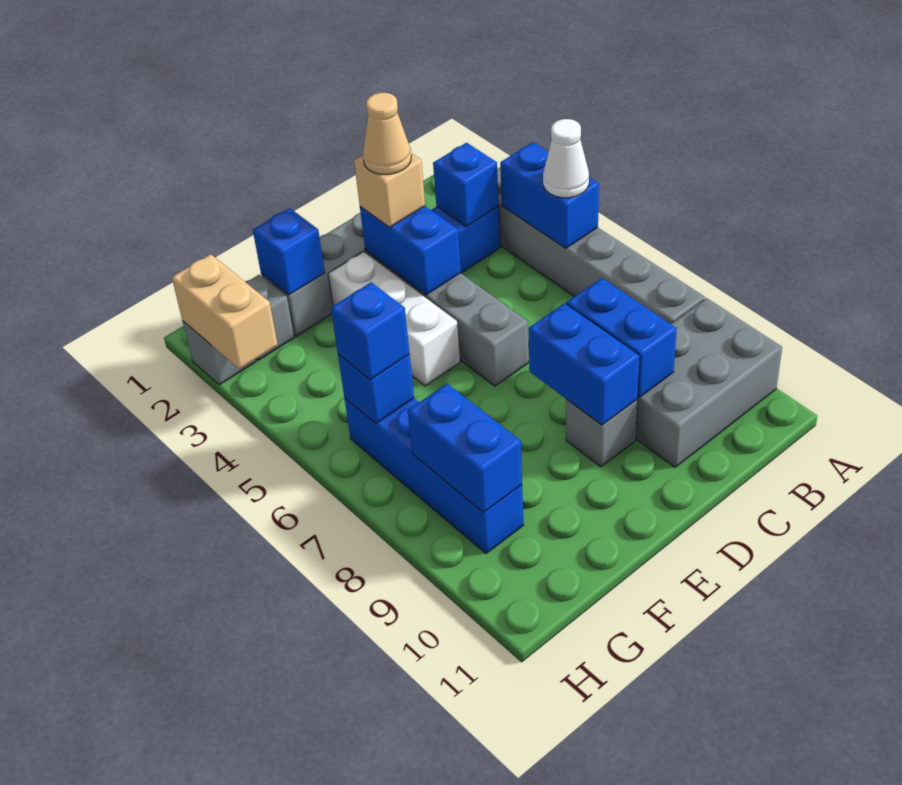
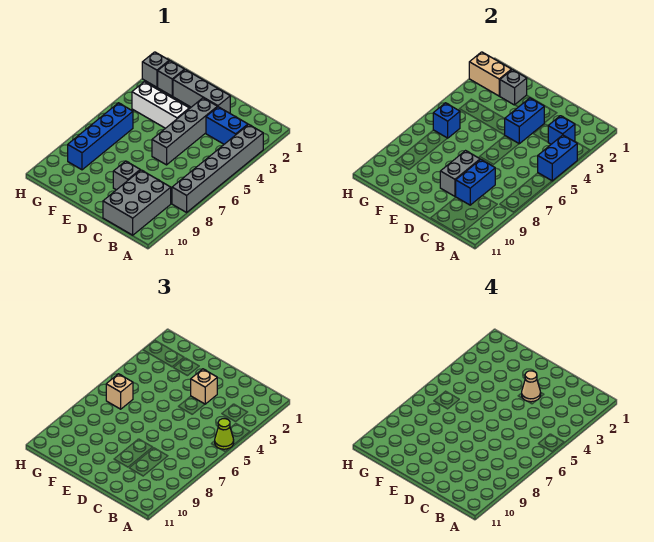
white cone A5 level 3 -> lime cone A5 level 3
grey brick A9:C10 level 1 -> grey brick B9:C11 level 1
blue brick D8:D9 level 2 -> grey brick D8:D9 level 2
white brick E3:E5 level 1 -> white brick E4:G4 level 1
blue brick F2 level 2 -> grey brick F2 level 2
blue brick G6 level 3 -> tan brick G6 level 3
blue brick G8:G9 level 2 -> none
tan brick H2:H3 level 2 -> tan brick G2:H2 level 2

